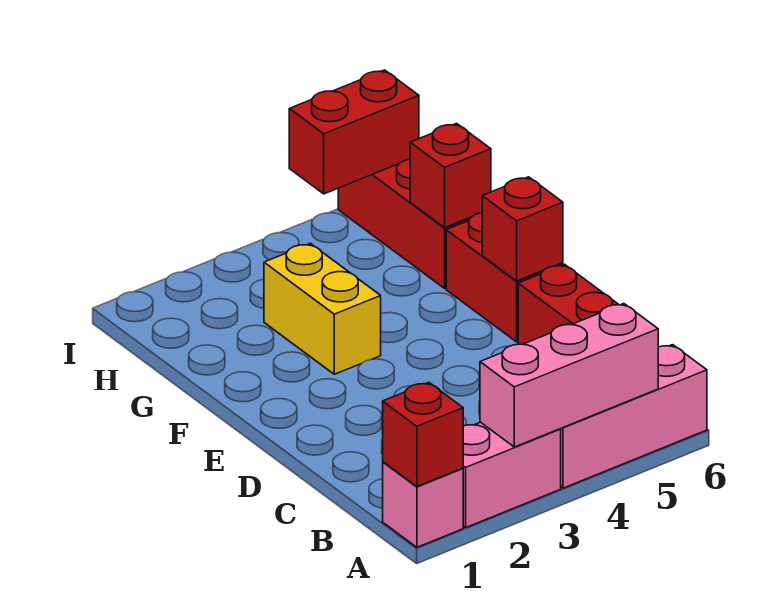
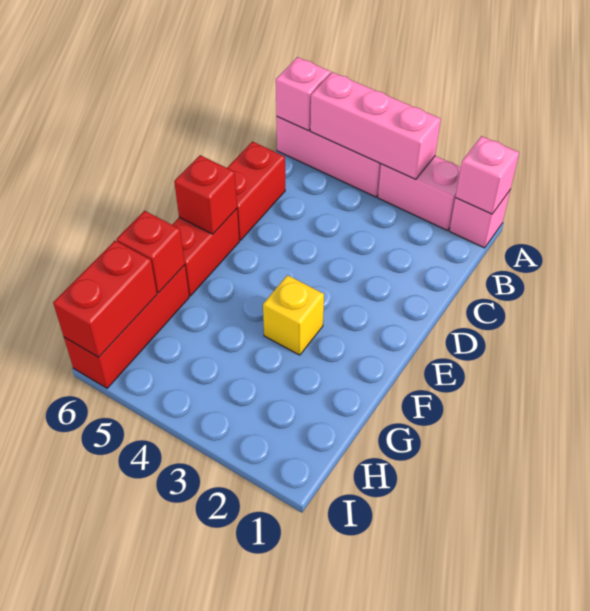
red brick A1 level 2 -> pink brick A1 level 2
none -> pink brick A6 level 2
yellow brick F3:G3 level 1 -> yellow brick F3 level 1
red brick I5:I6 level 2 -> red brick H6:I6 level 2

